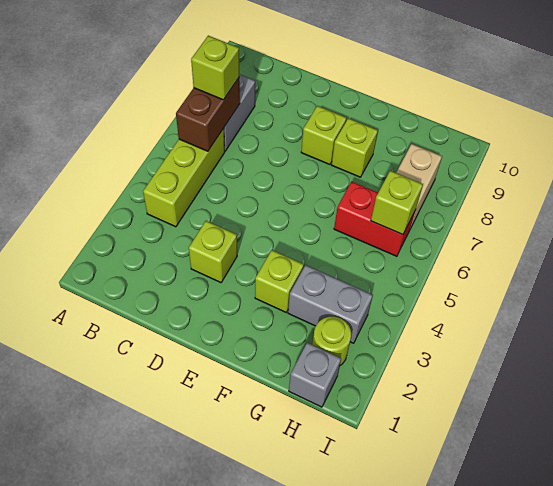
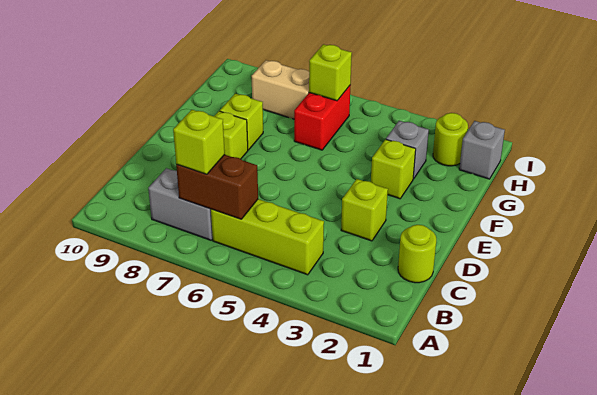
none -> lime round brick C1 level 1
grey brick G3:H3 level 1 -> grey brick G3 level 1

